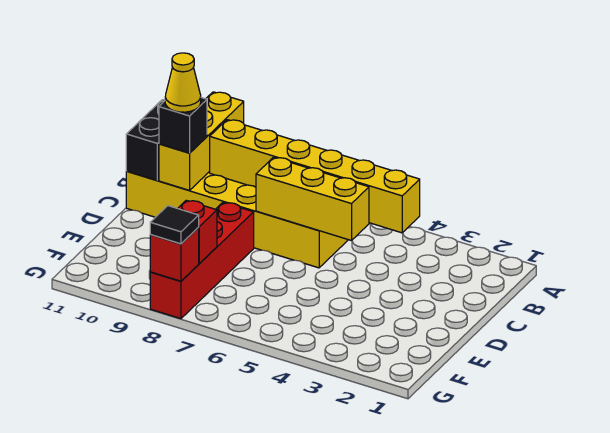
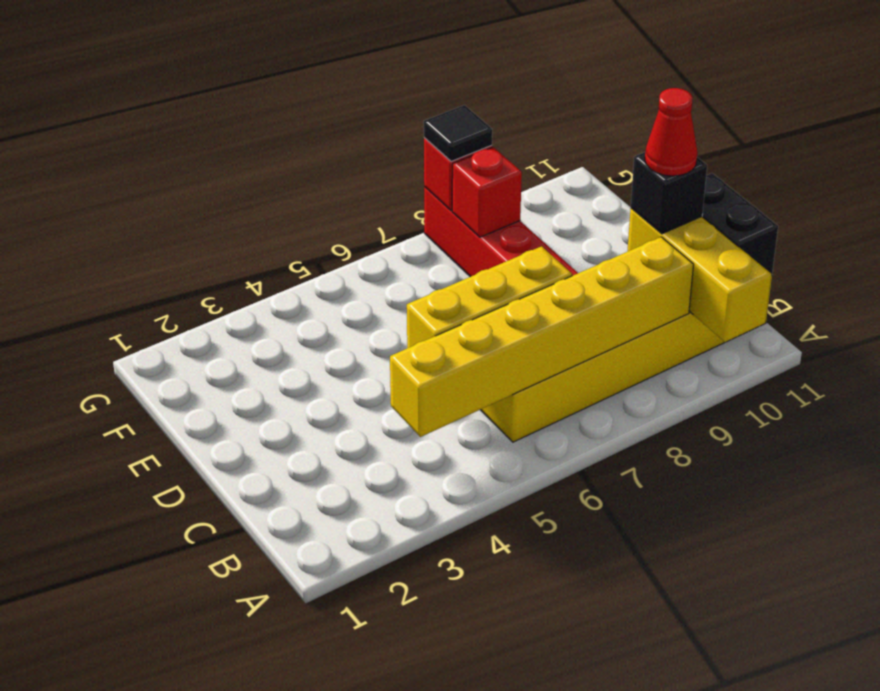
yellow cone C10 level 4 -> red cone C10 level 4

